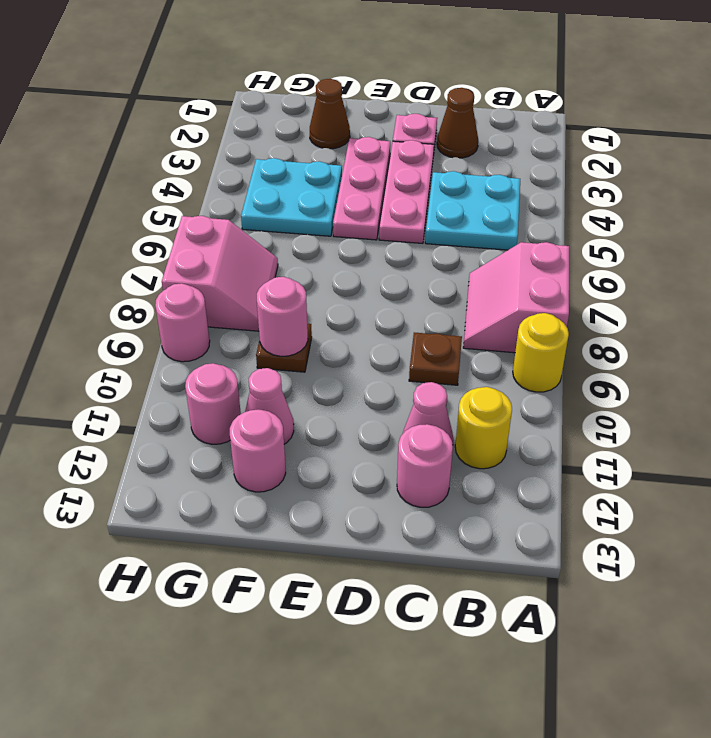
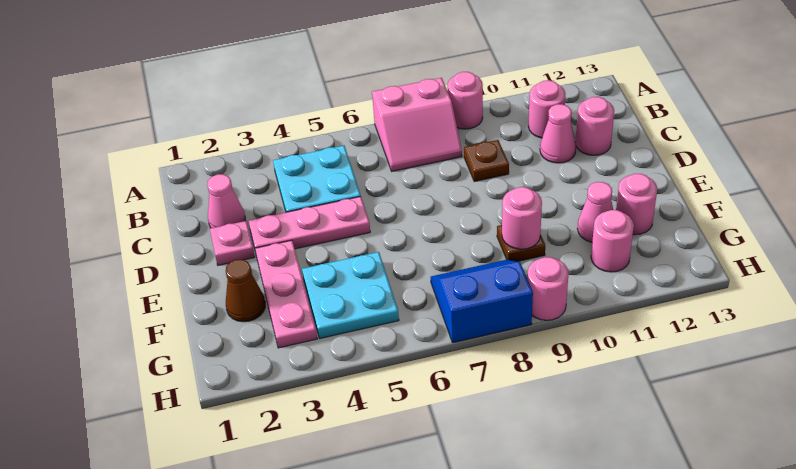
yellow round brick A9 level 1 -> pink round brick A9 level 1
yellow round brick B11 level 1 -> pink round brick B11 level 1
brown cone C2 level 1 -> pink cone C2 level 1
pink plate E3:E5 level 1 -> pink plate E3:G3 level 1
pink slope G7:H8 level 1 top H -> blue slope G7:H8 level 1 top H

